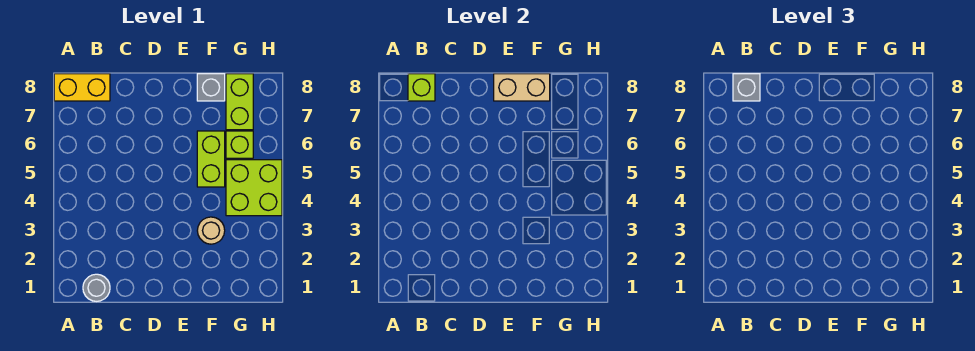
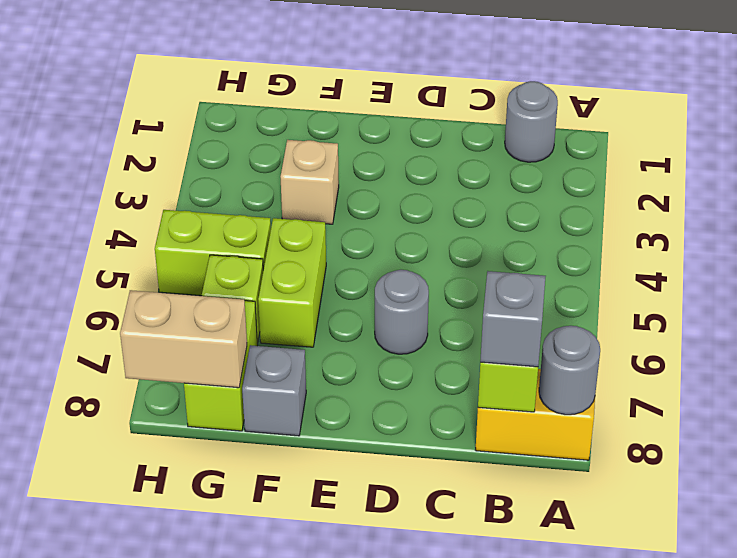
none -> grey round brick A8 level 2
none -> grey round brick D6 level 1
tan brick E8:F8 level 2 -> tan brick G8:H8 level 2
tan round brick F3 level 1 -> tan brick F3 level 1
lime brick G4:H5 level 1 -> lime brick G5:H5 level 1

